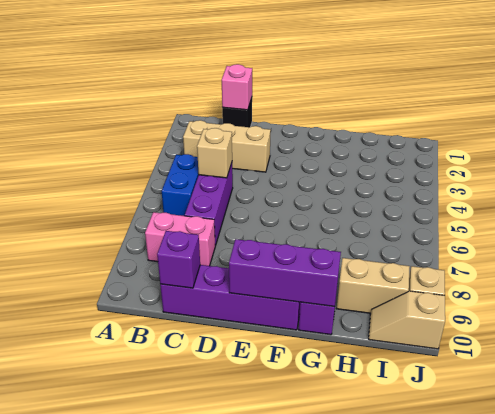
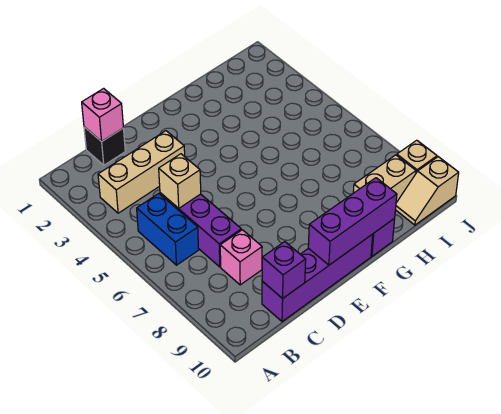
pink brick B8:C8 level 1 -> pink brick C8 level 1

